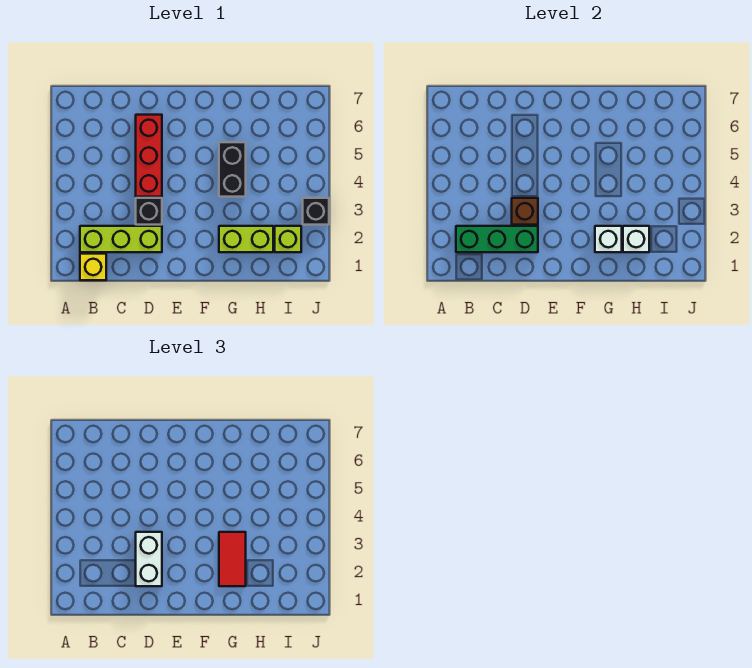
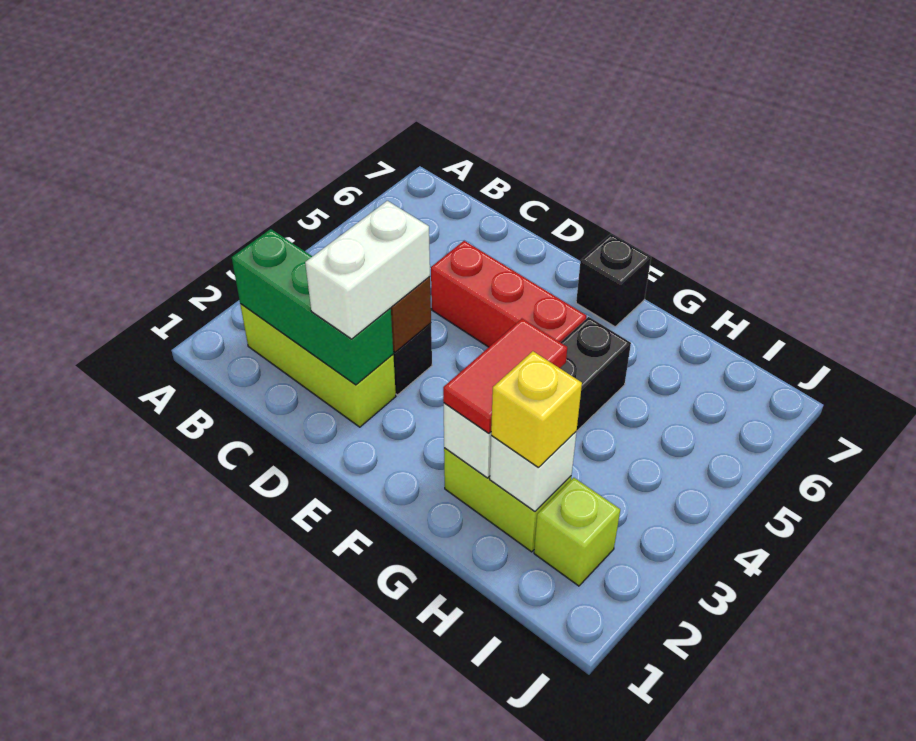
yellow brick B1 level 1 -> yellow brick H2 level 3
red brick D4:D6 level 1 -> red brick D5:F5 level 1
black brick J3 level 1 -> black brick F7 level 1

